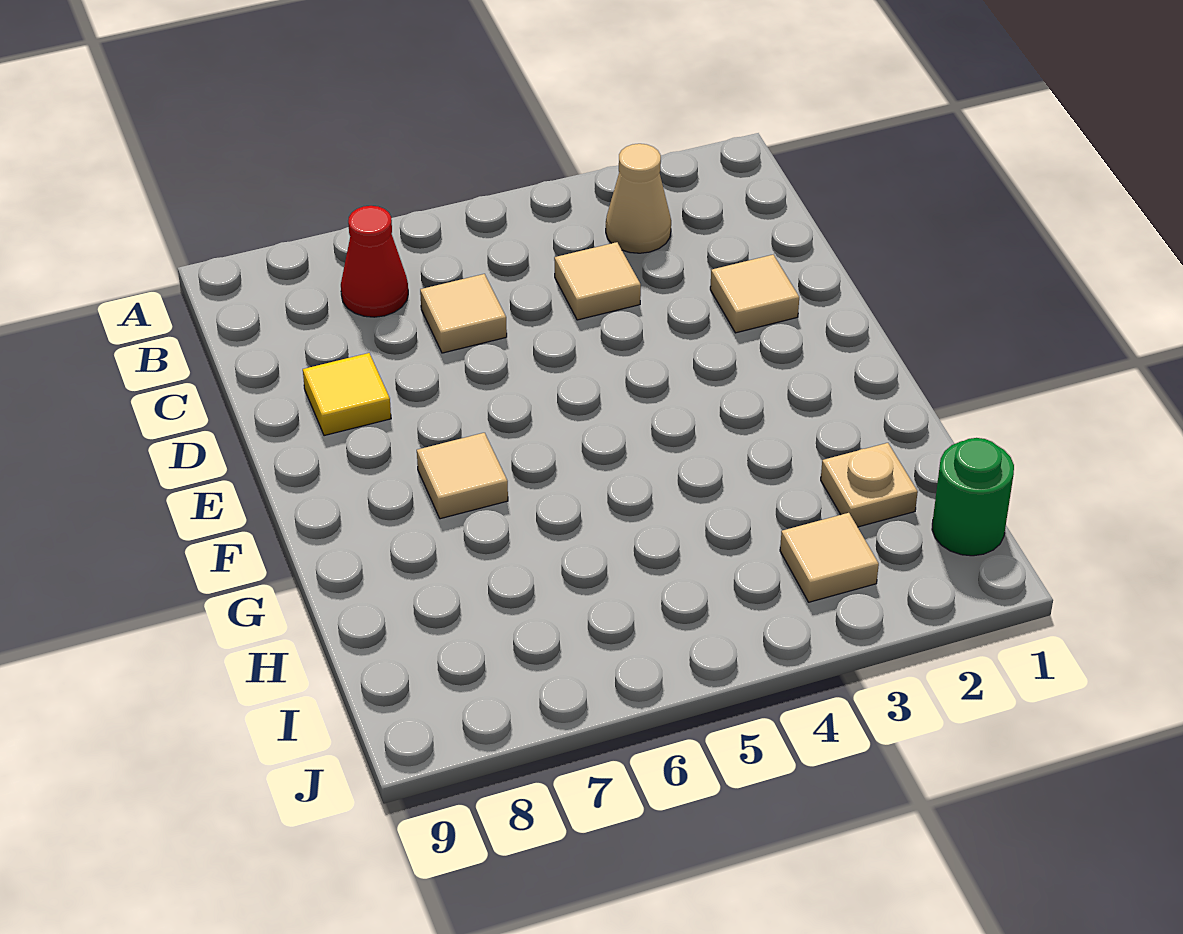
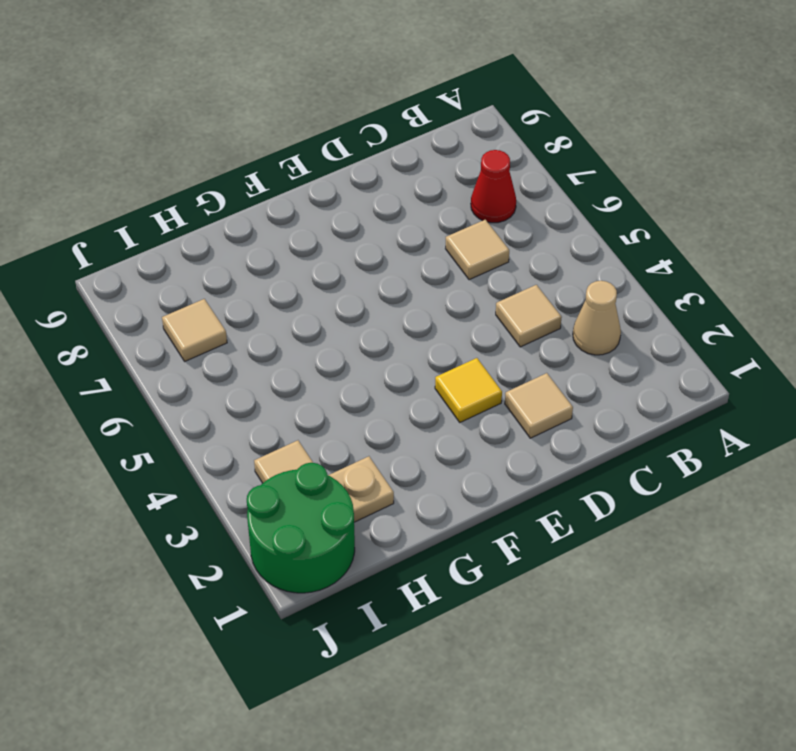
yellow tile D8 level 1 -> yellow tile E3 level 1
tan tile F7 level 1 -> tan tile I7 level 1
green round brick I1 level 1 -> green round brick I1:J2 level 1

